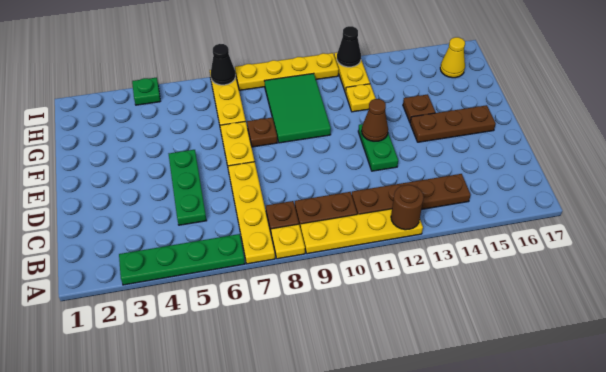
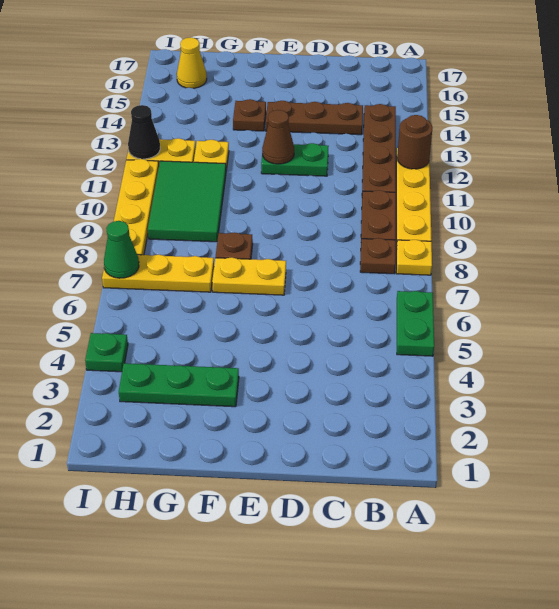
green plate A3:A6 level 1 -> green plate A5:A6 level 1
yellow plate A7:D7 level 1 -> none
green plate C5:E5 level 1 -> green plate F3:H3 level 1
brown plate E14:E16 level 1 -> brown plate C14:E14 level 1
green tile F9:H10 level 1 -> green tile G9:H11 level 1
black cone I7 level 2 -> green cone I7 level 2

